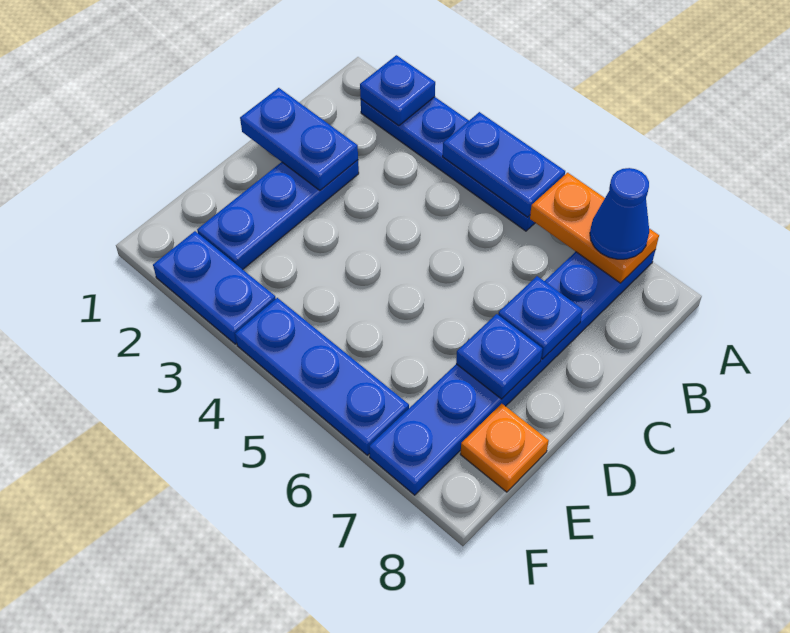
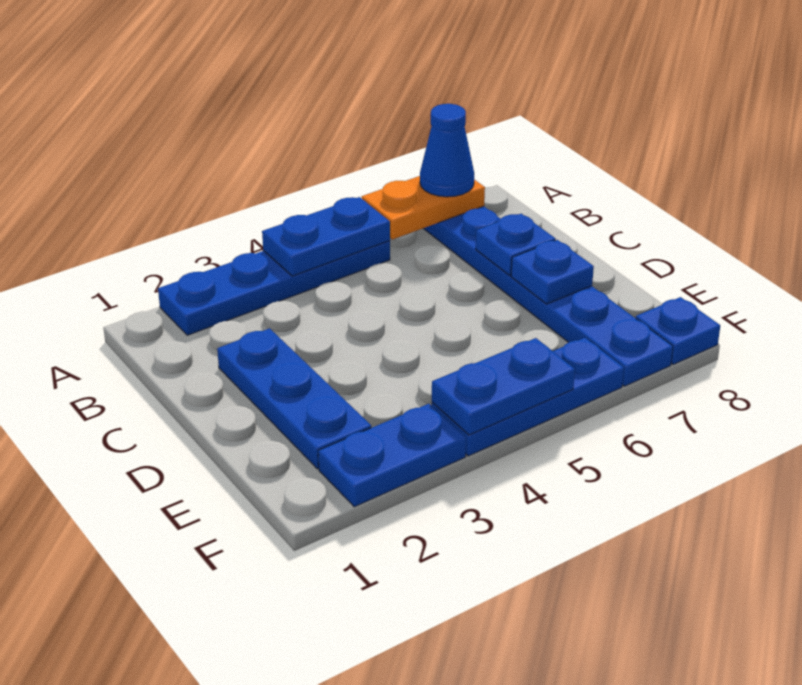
blue plate A2 level 2 -> blue plate F8 level 1
blue plate C1:C2 level 2 -> blue plate F4:F5 level 2
orange plate E8 level 1 -> none

